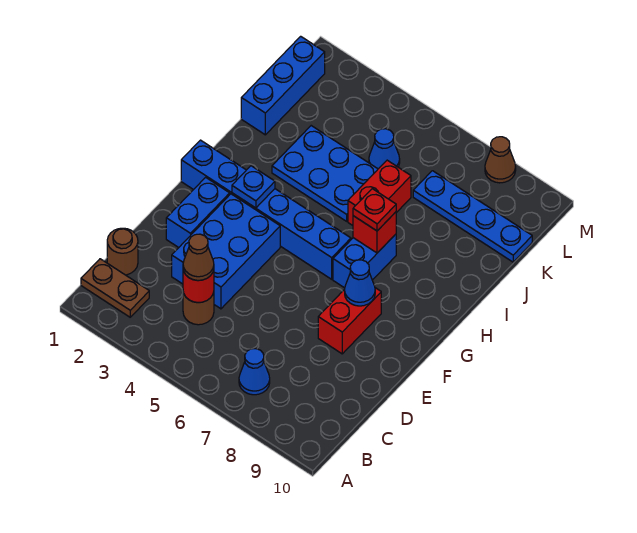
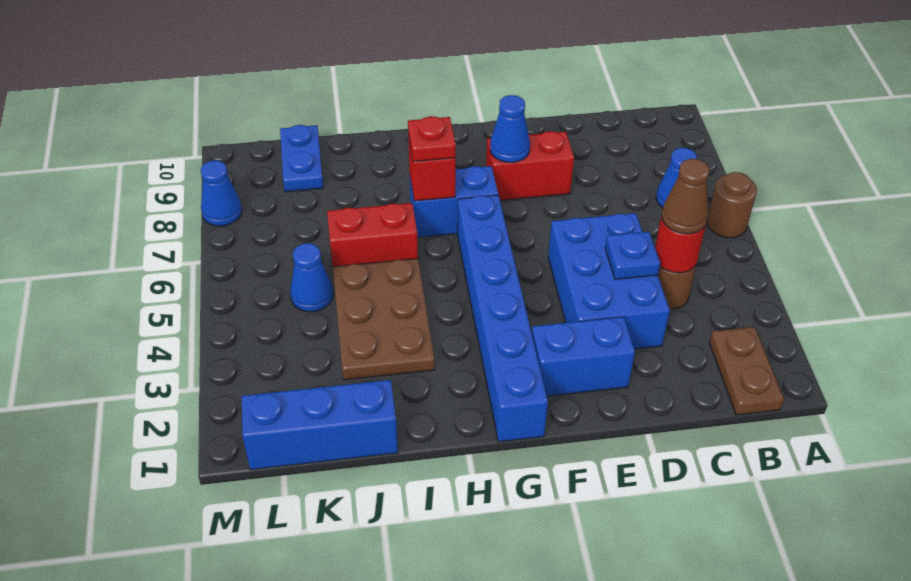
brown round brick C1 level 1 -> brown round brick A6 level 1
blue brick D3:F4 level 1 -> blue brick D3:E5 level 1
blue plate G3 level 2 -> blue plate D4 level 2
blue plate I3:J5 level 1 -> brown plate I3:J5 level 1
blue plate K7:K10 level 1 -> blue plate K9:K10 level 1
brown cone M8 level 1 -> blue cone M8 level 1

